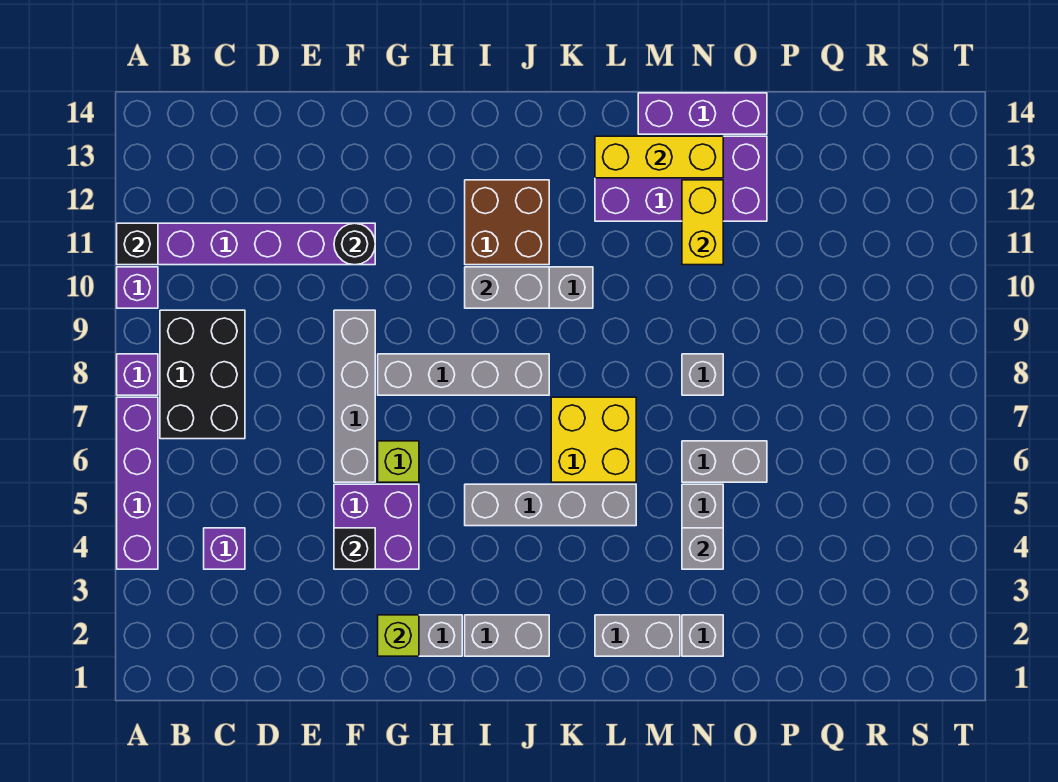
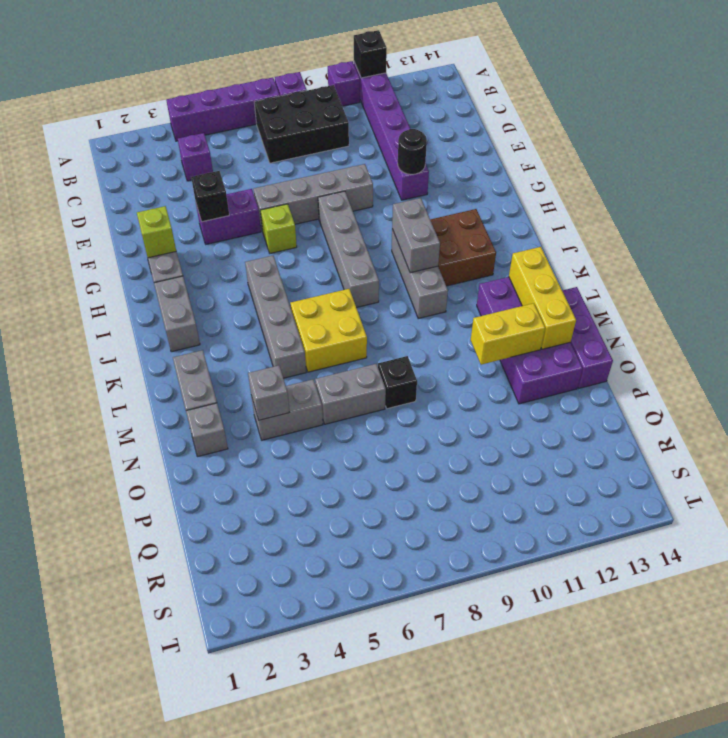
purple brick F4:G5 level 1 -> purple brick F4:F5 level 1
grey brick N6:O6 level 1 -> grey brick N6:N7 level 1
grey brick N8 level 1 -> black brick N8 level 1

